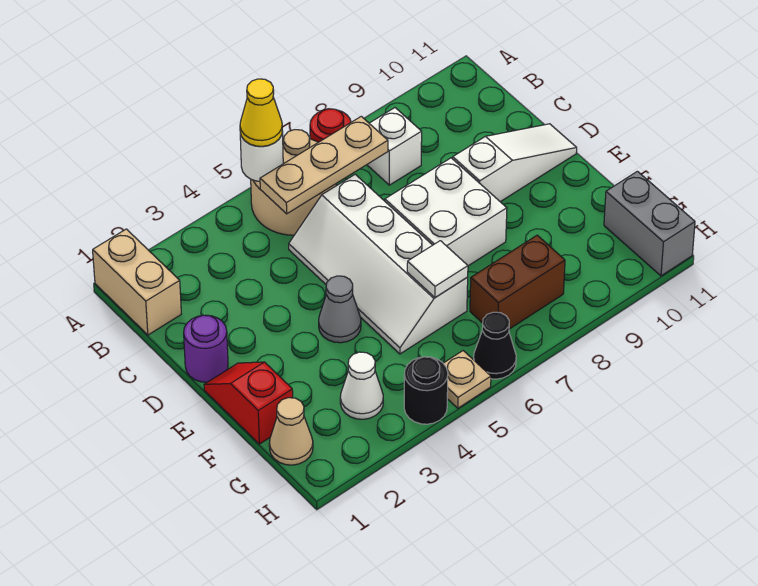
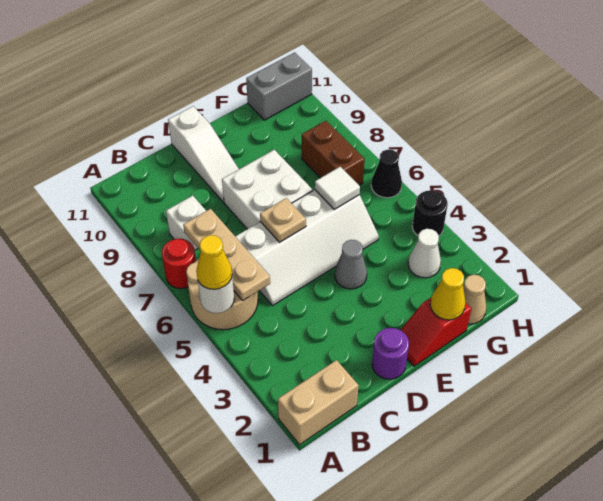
white slope D9:D11 level 1 top 9 -> white slope D9:D11 level 1 top 11
none -> yellow cone F1 level 2
tan plate H5 level 1 -> tan plate D6 level 2

